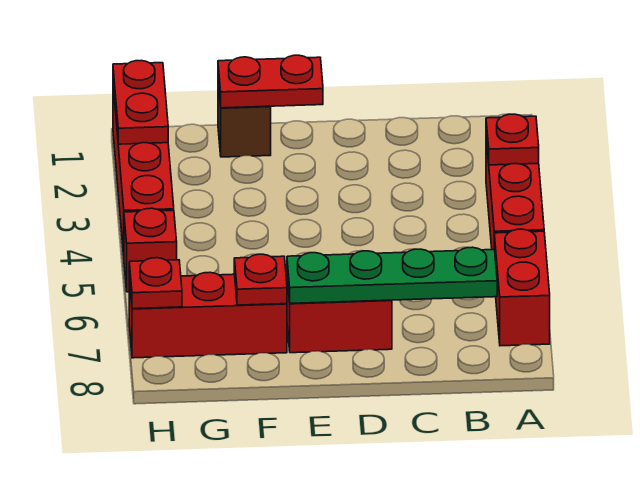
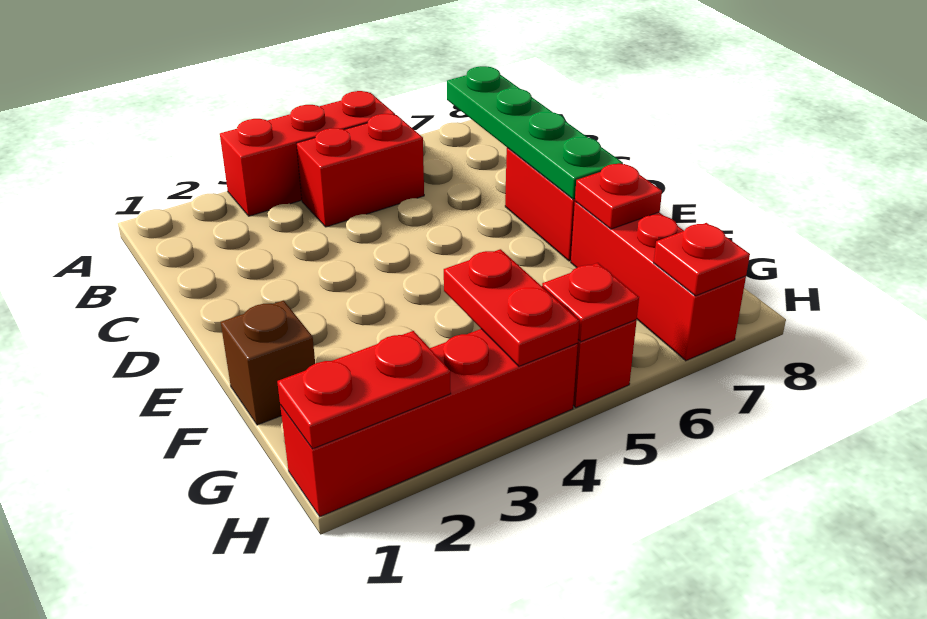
red plate A3 level 2 -> red plate H5 level 2
red brick A6:A7 level 1 -> red brick B4:B5 level 1
red plate E1:F1 level 2 -> red plate G4:H4 level 2

